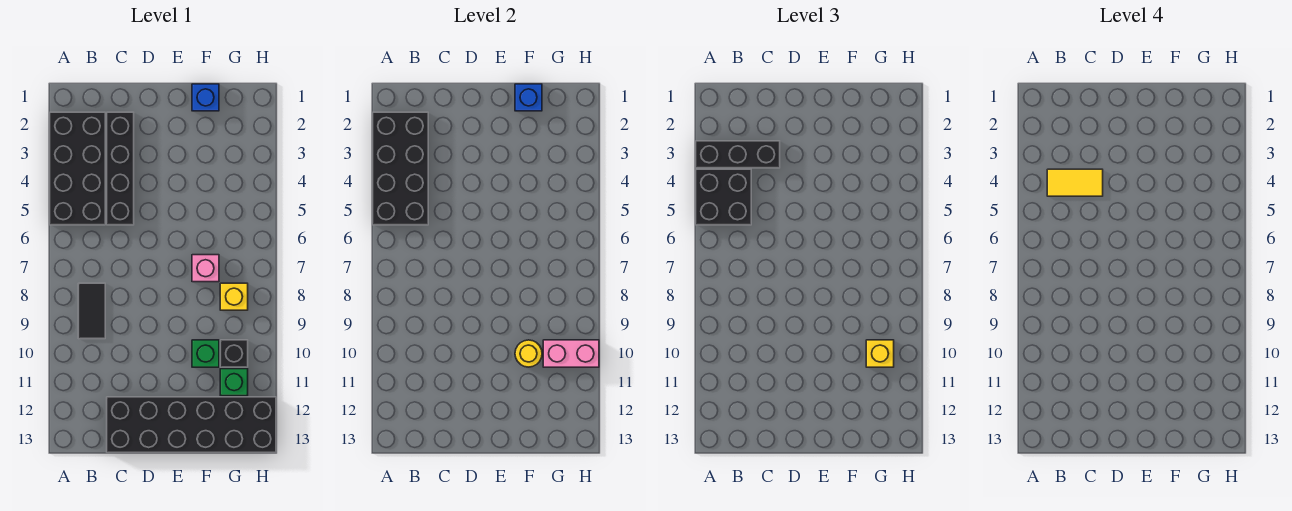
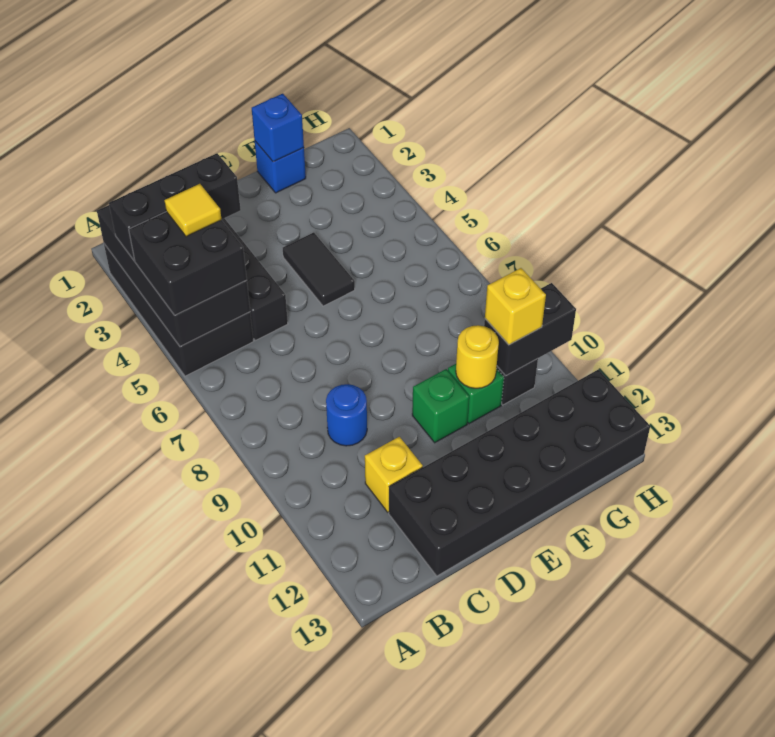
yellow tile B4:C4 level 4 -> yellow tile B4 level 4
black tile B8:B9 level 1 -> black tile E4:E5 level 1
none -> blue round brick C9 level 1
pink brick F7 level 1 -> none
yellow brick G8 level 1 -> yellow brick C11 level 1
pink brick G10:H10 level 2 -> black brick G10:H10 level 2
green brick G11 level 1 -> green brick E10 level 1

